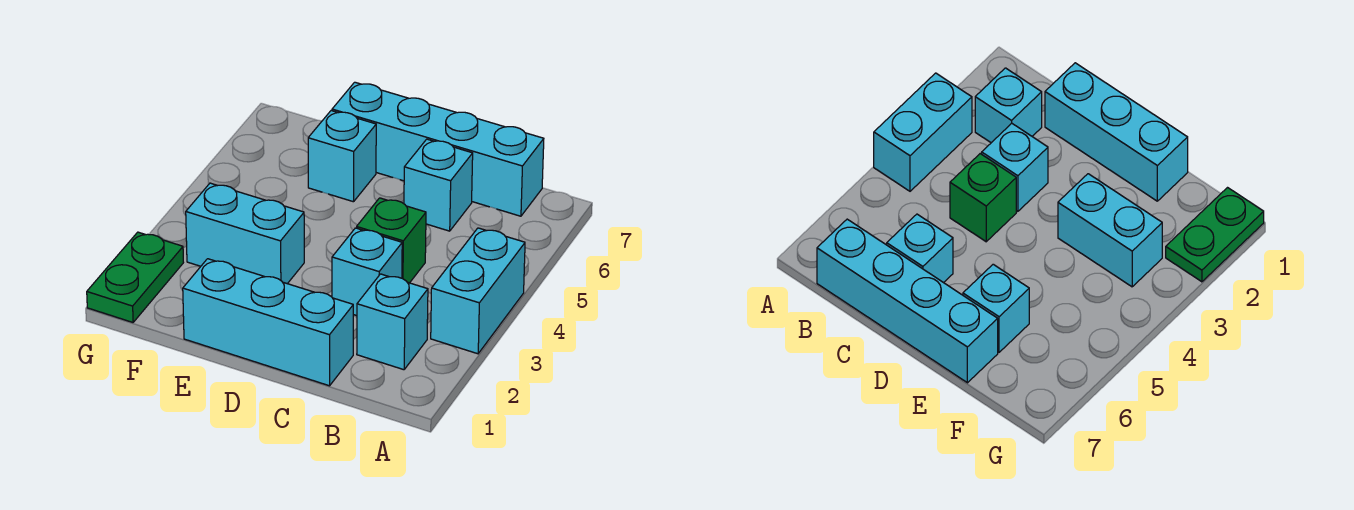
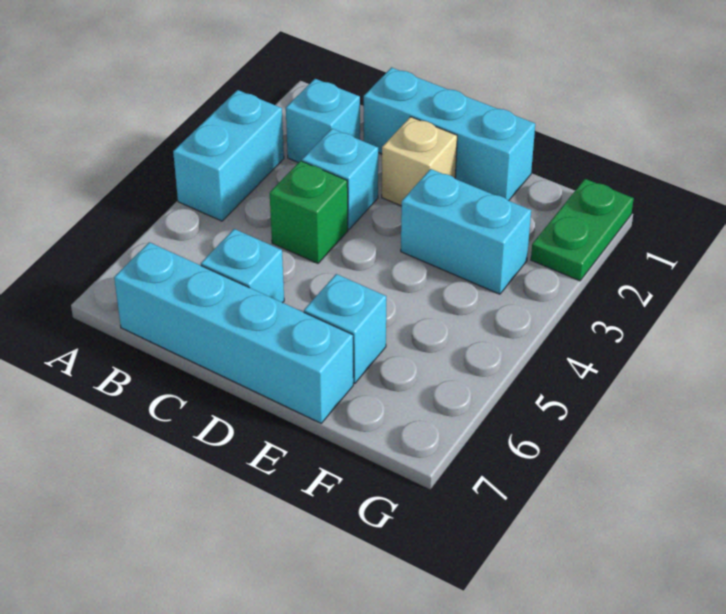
none -> tan brick D2 level 1

